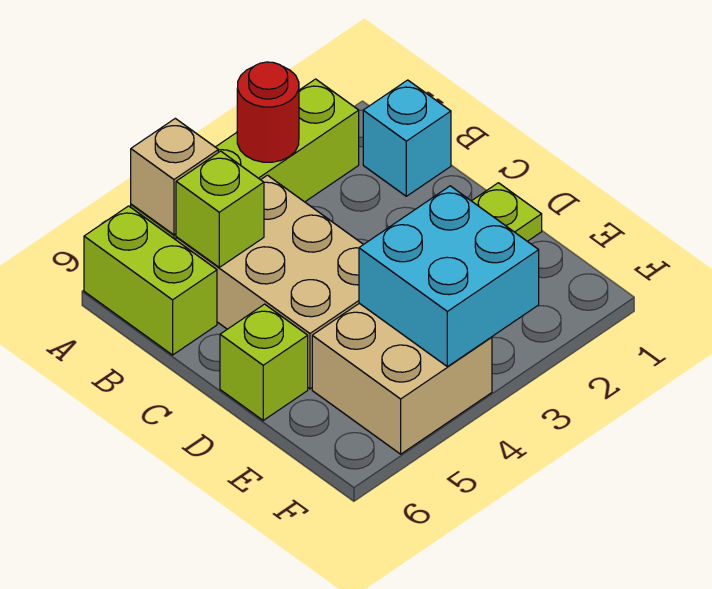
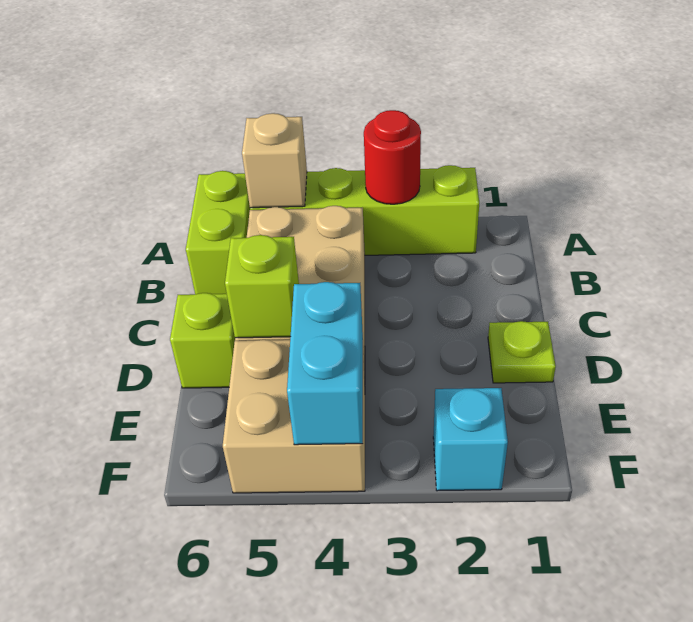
cyan brick B1 level 1 -> cyan brick F2 level 1
lime brick B5 level 2 -> lime brick D5 level 2
cyan brick E3:F4 level 2 -> cyan brick E4:F4 level 2

